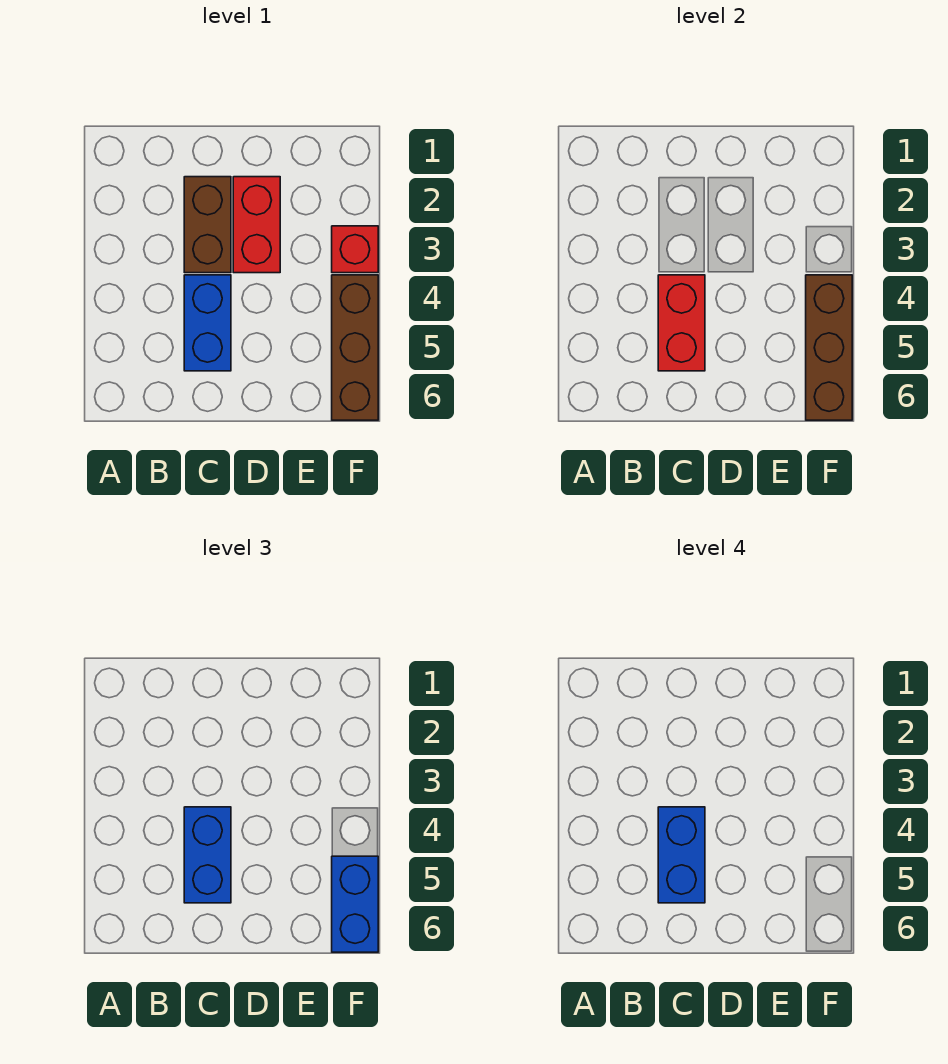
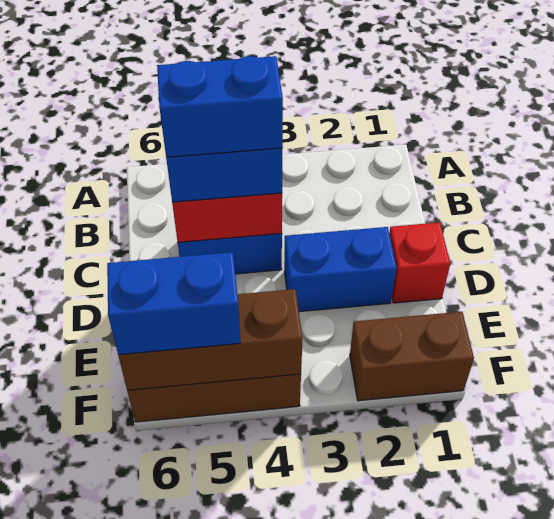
brown brick C2:C3 level 1 -> brown brick F1:F2 level 1
red brick D2:D3 level 1 -> blue brick D2:D3 level 1
red brick F3 level 1 -> red brick D1 level 1

